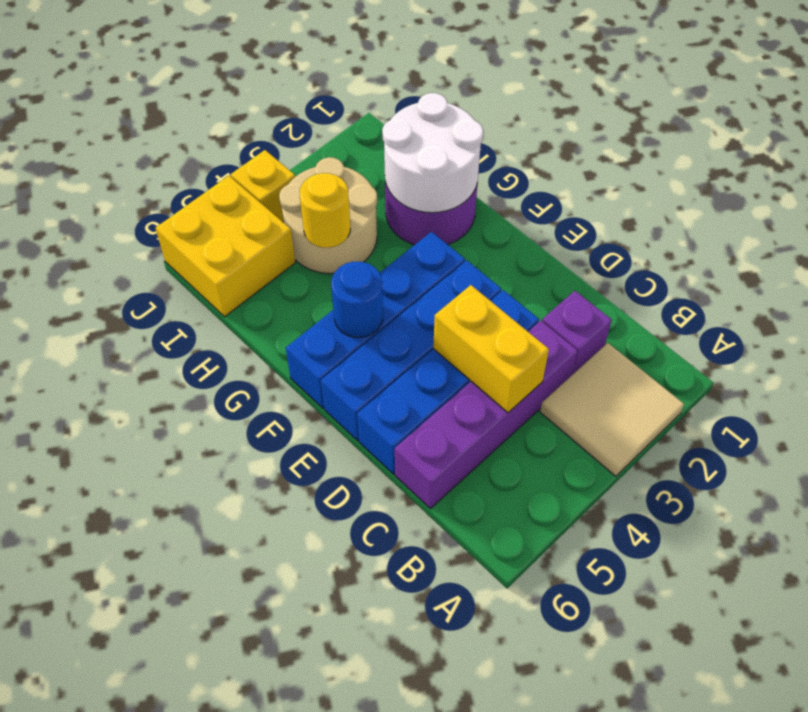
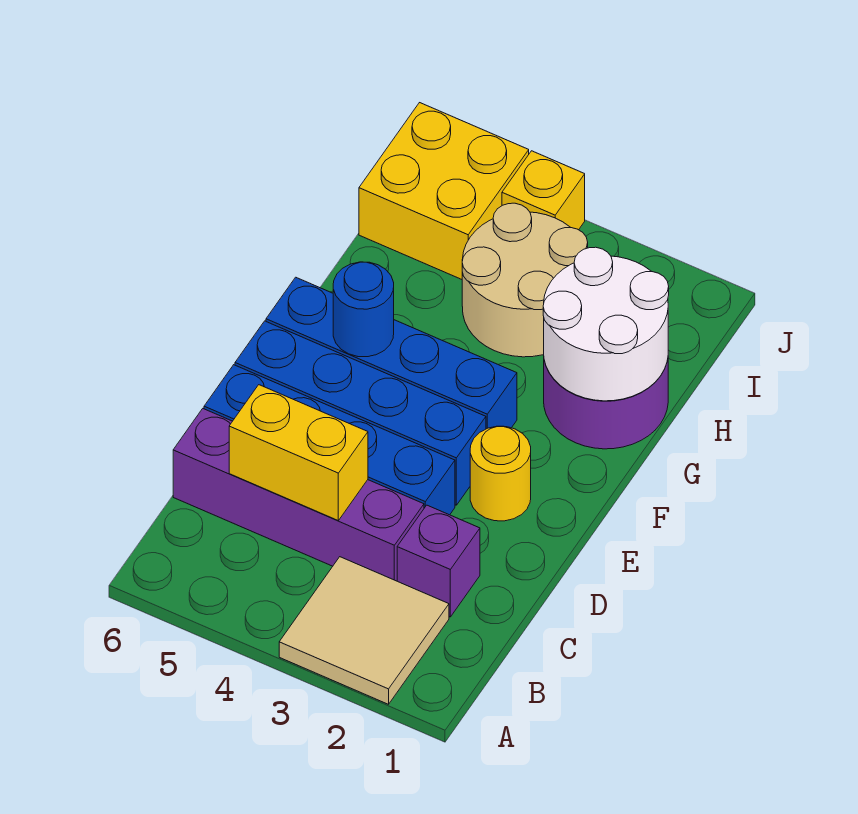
yellow brick C4:D4 level 2 -> yellow brick C4:C5 level 2
yellow round brick H4 level 2 -> yellow round brick E2 level 1

